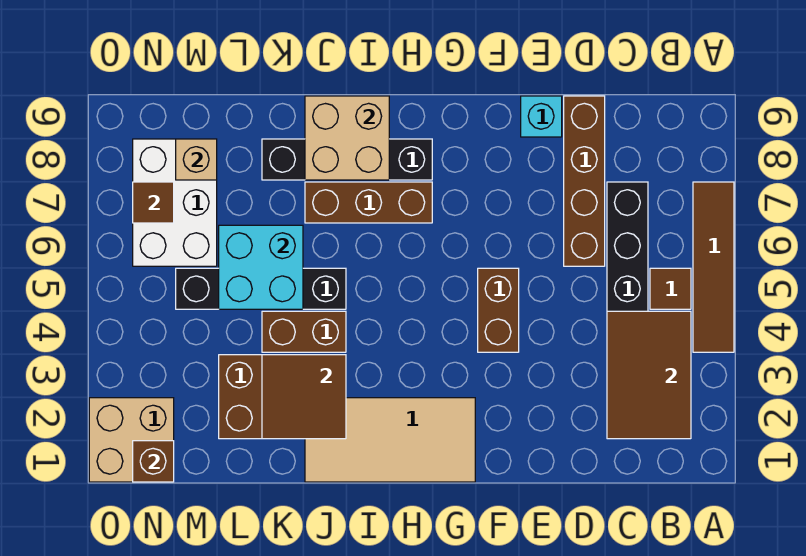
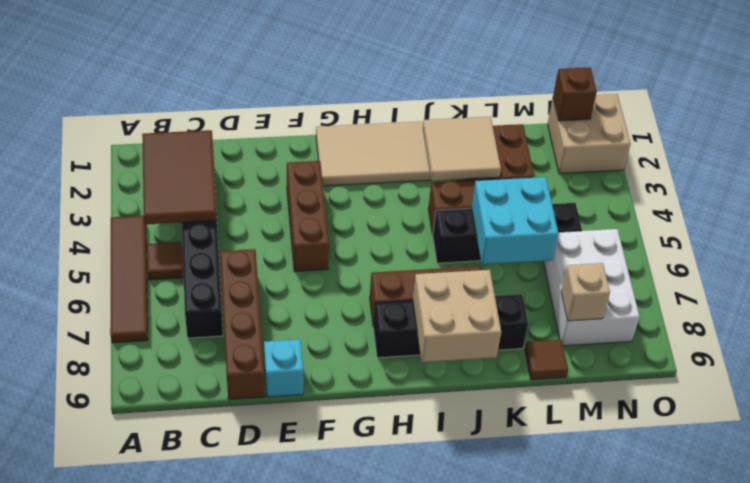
brown brick F4:F5 level 1 -> brown brick F3:F5 level 1
brown tile J2:K3 level 2 -> tan tile J2:K3 level 2
brown tile N7 level 2 -> brown tile L9 level 1

